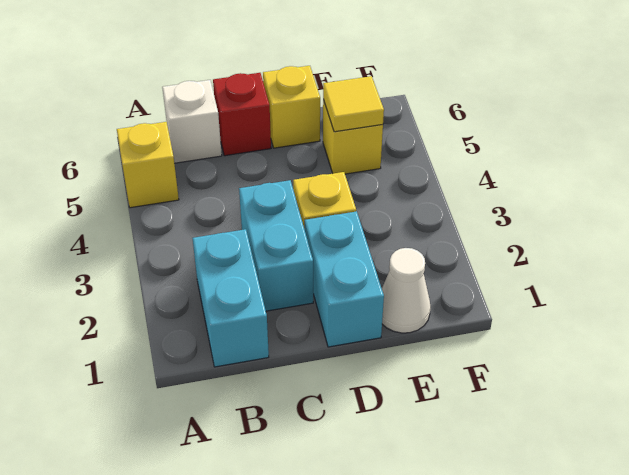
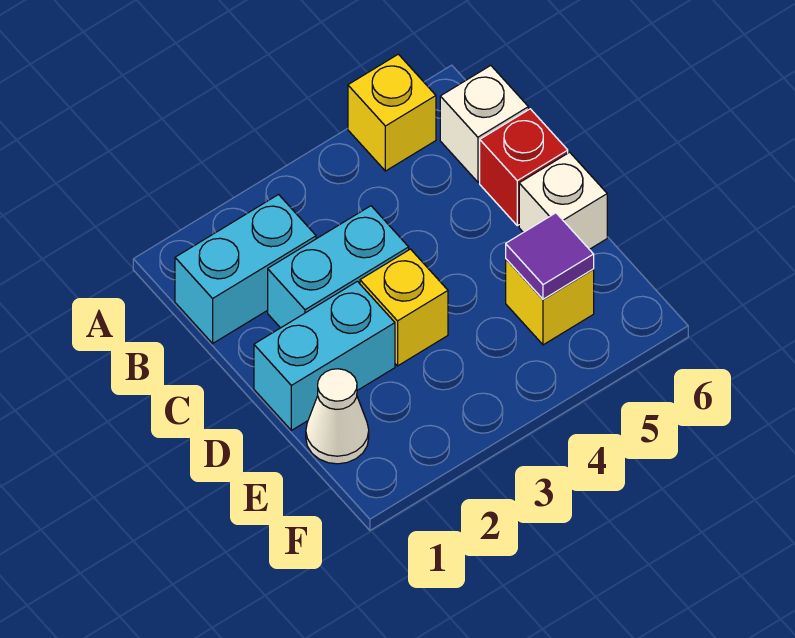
yellow brick D6 level 1 -> white brick D6 level 1
yellow tile E5 level 2 -> purple tile E5 level 2

